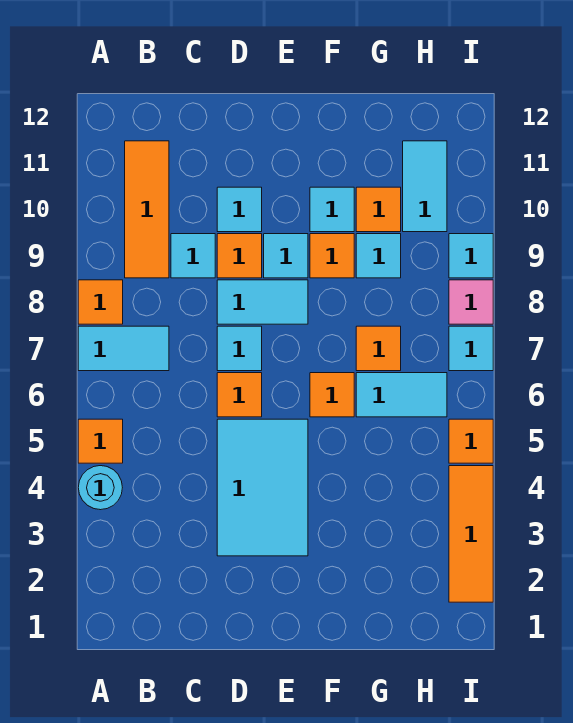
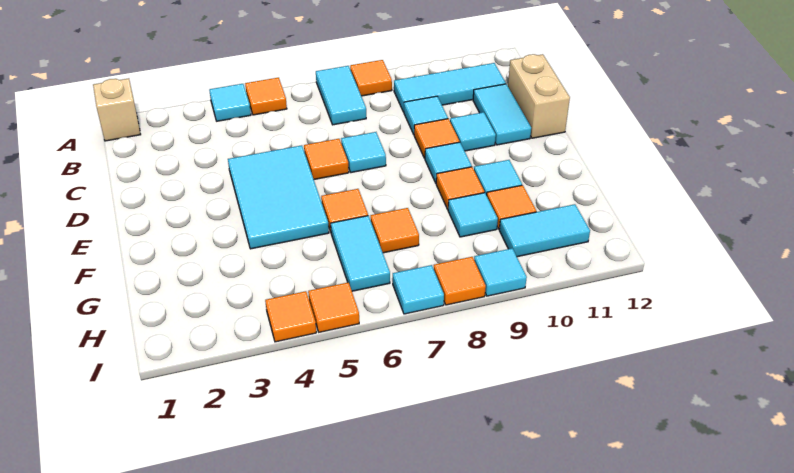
none -> tan brick A1 level 1
cyan round brick A4 level 1 -> cyan tile A4 level 1
orange tile B9:B11 level 1 -> cyan tile B9:B11 level 1
none -> tan brick C12:D12 level 1
cyan tile D3:E5 level 1 -> cyan tile D4:F5 level 1
cyan tile D8:E8 level 1 -> cyan tile C11:D11 level 1
orange tile I2:I4 level 1 -> orange tile I4 level 1
pink tile I8 level 1 -> orange tile I8 level 1

